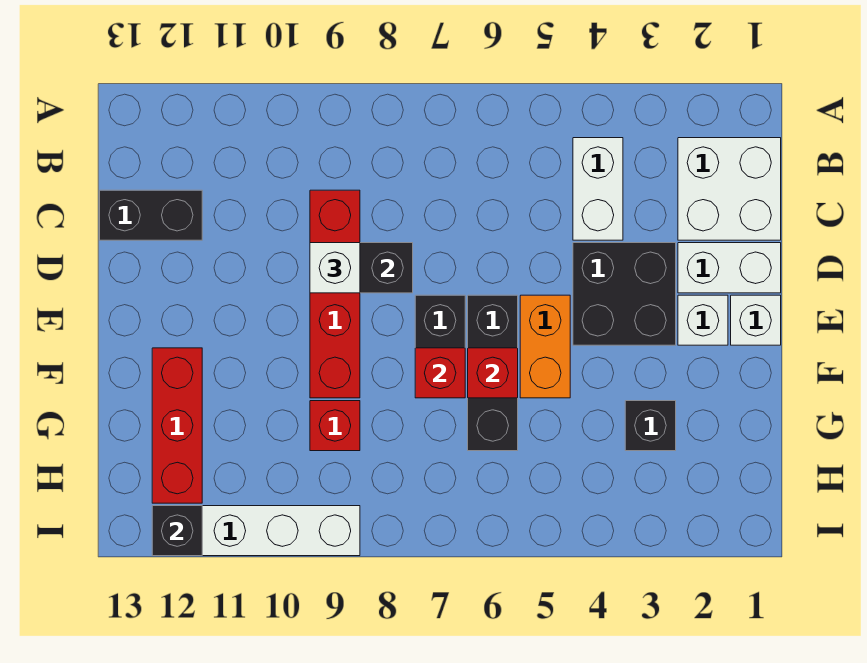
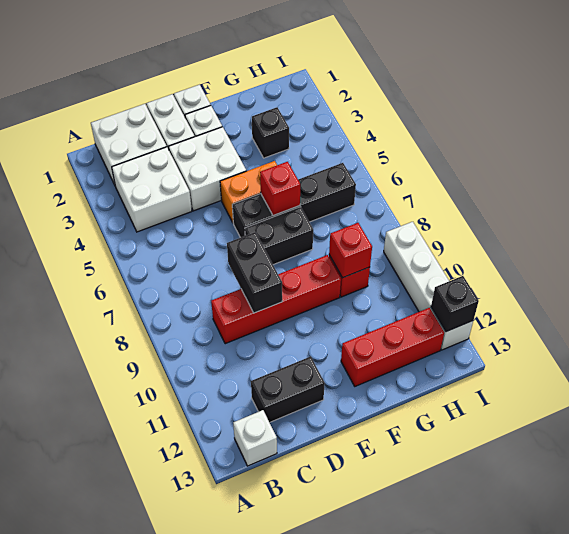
white brick B4:C4 level 1 -> white brick B3:C4 level 1
black brick C12:C13 level 1 -> black brick C12:D12 level 1
black brick D3:E4 level 1 -> white brick D3:E4 level 1
white brick D9 level 3 -> white brick B13 level 1
black brick E6:G6 level 1 -> black brick E6:H6 level 1
red brick F7 level 2 -> red brick G9 level 2

